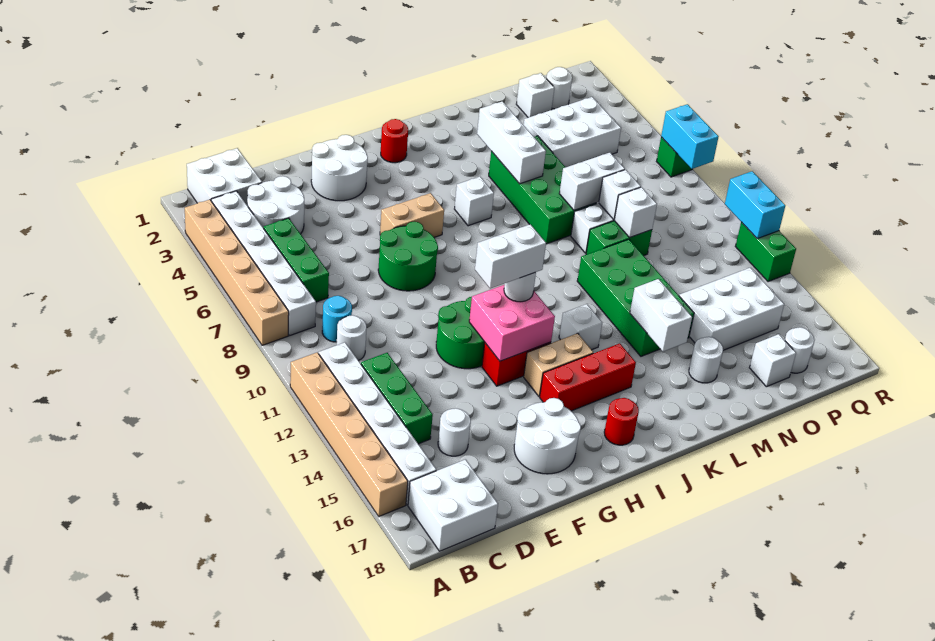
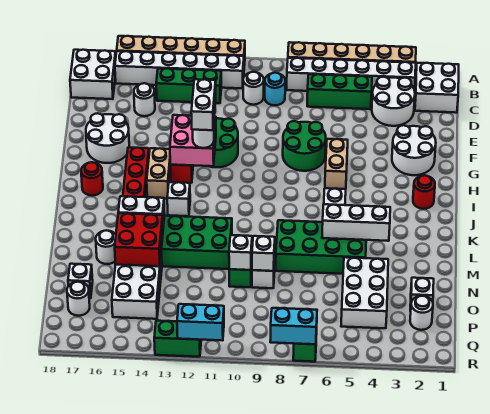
white brick M8:N8 level 2 -> none
none -> red brick M14:N15 level 2

